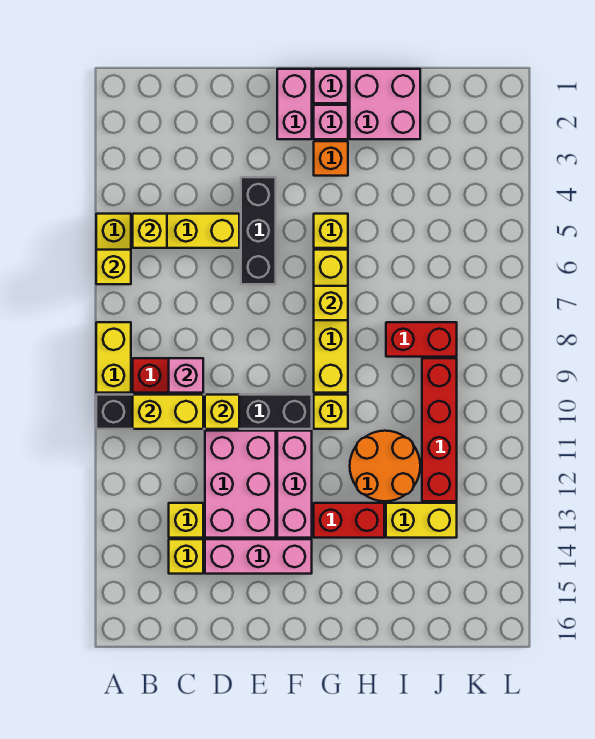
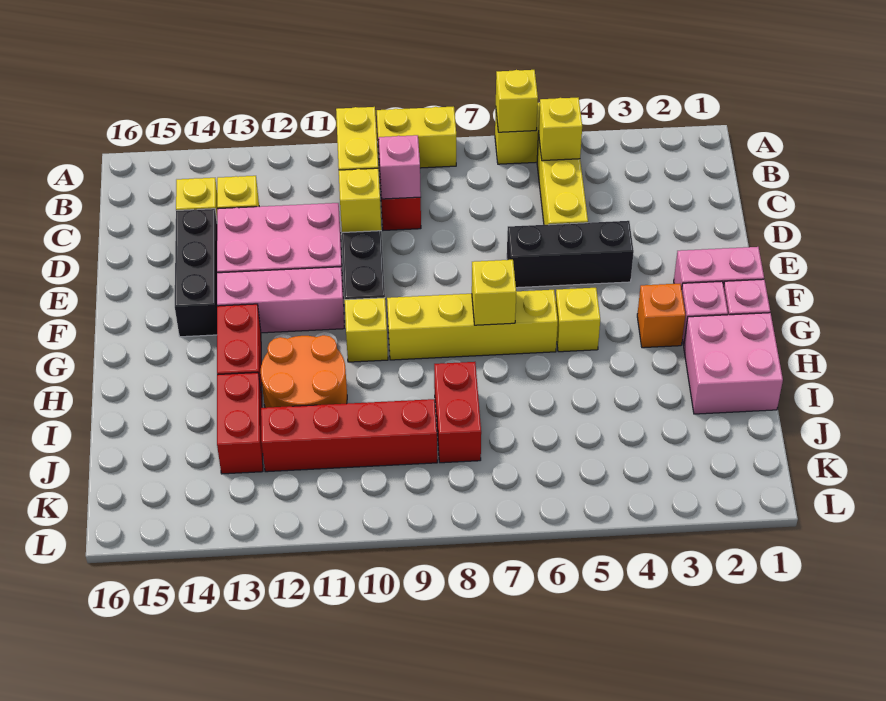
pink brick D14:F14 level 1 -> black brick D14:F14 level 1
yellow brick I13:J13 level 1 -> red brick I13:J13 level 1

